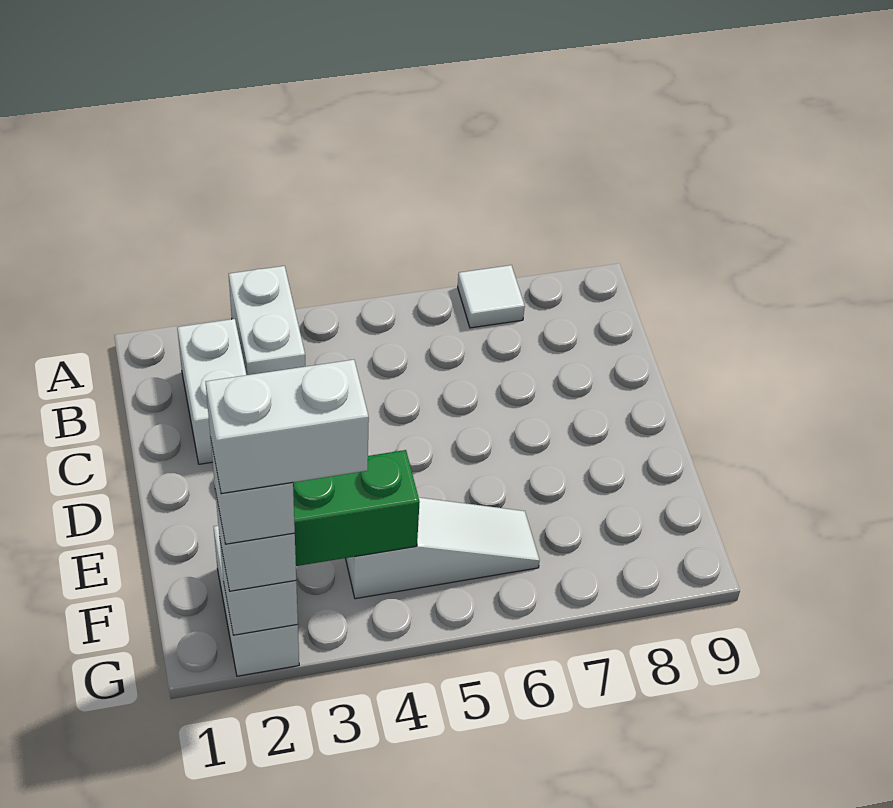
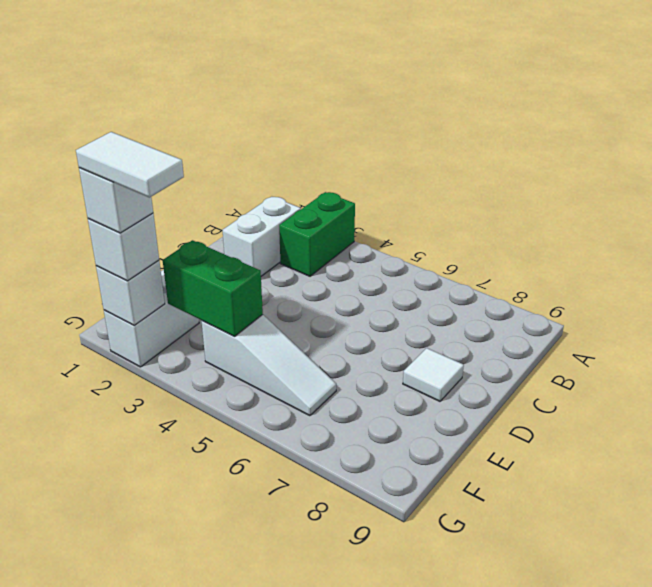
white brick A3:B3 level 1 -> green brick A3:B3 level 1
white tile A7 level 1 -> white tile D8 level 1
white brick G2:G3 level 5 -> white tile G2:G3 level 5

